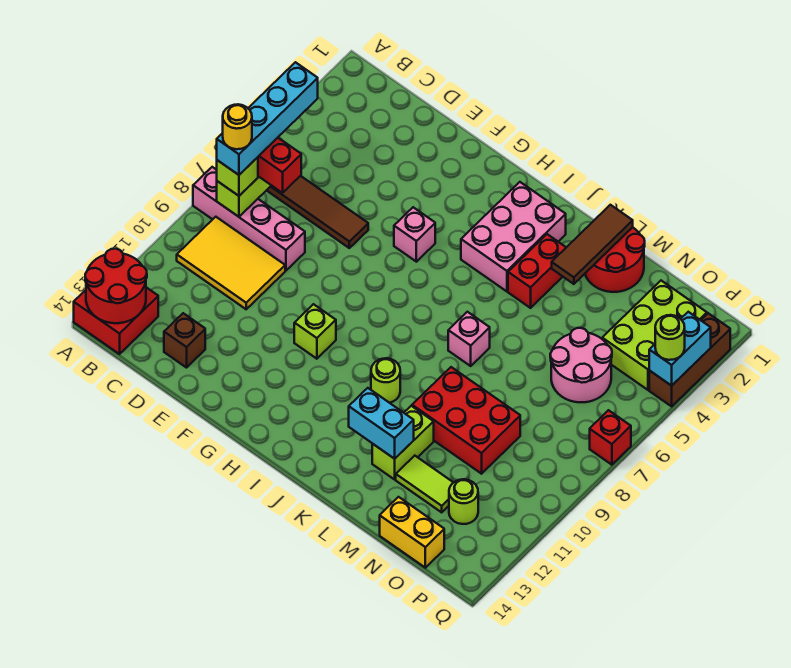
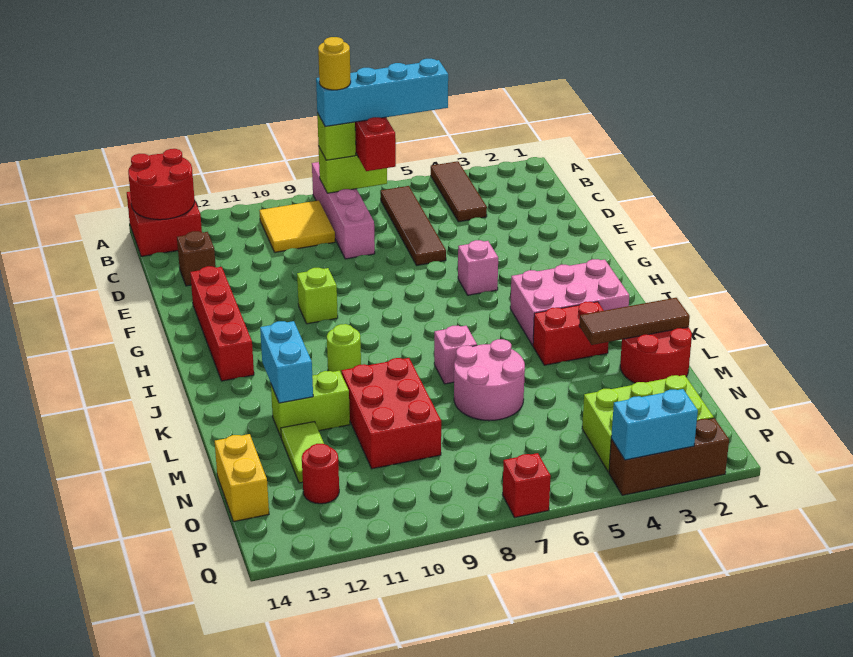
none -> brown tile A4:C4 level 1
yellow tile B9:D10 level 1 -> yellow tile B9:C10 level 1
none -> red brick F13:I13 level 1
pink round brick N5:O6 level 1 -> pink round brick L6:M7 level 1
lime round brick O12 level 1 -> red round brick O12 level 1
lime round brick Q4 level 3 -> none

